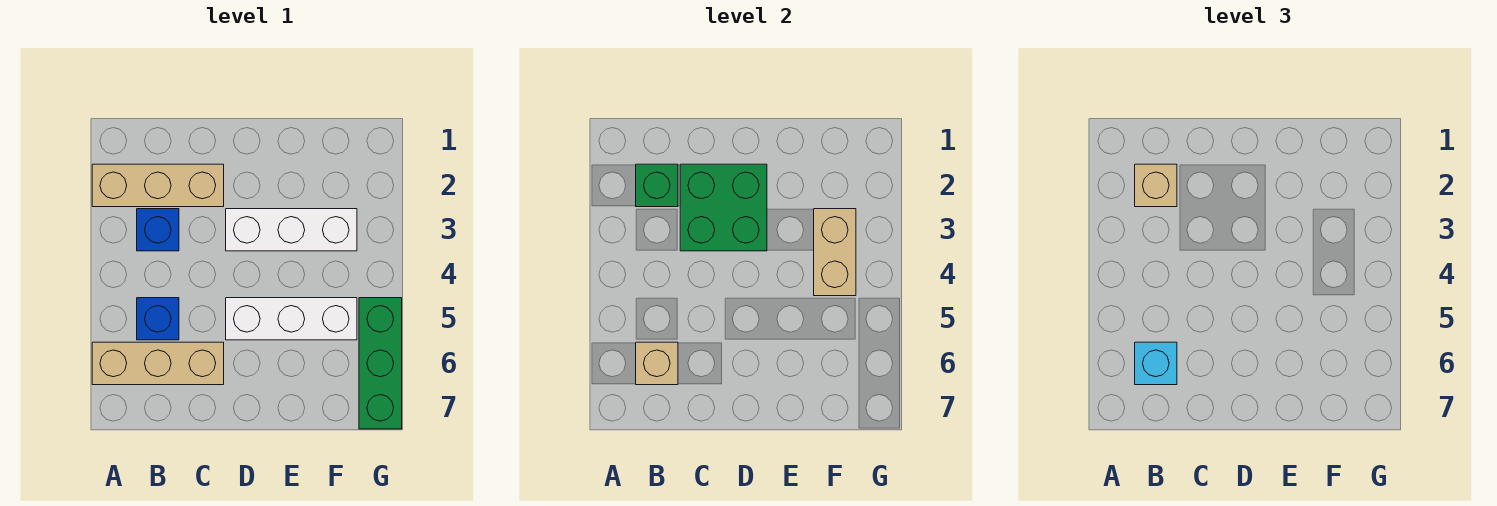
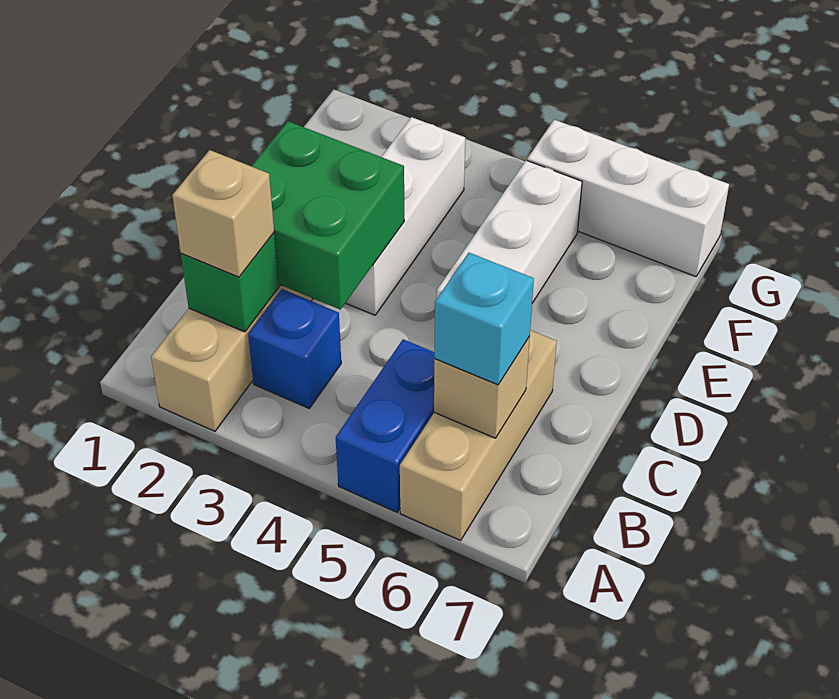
blue brick B5 level 1 -> blue brick A5:B5 level 1
tan brick F3:F4 level 2 -> none
green brick G5:G7 level 1 -> white brick G5:G7 level 1

